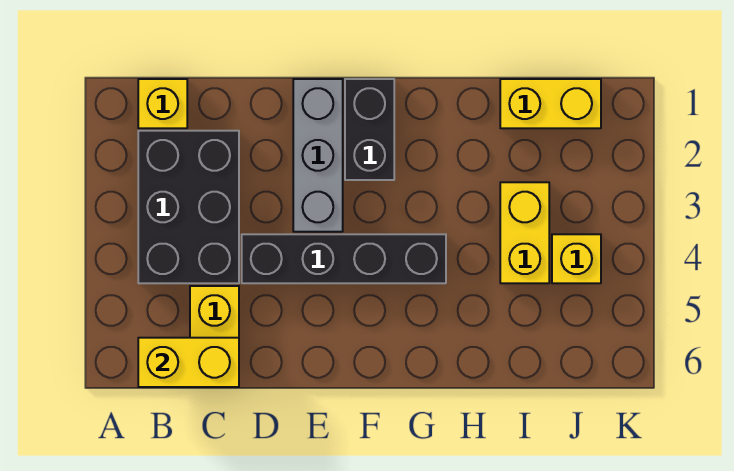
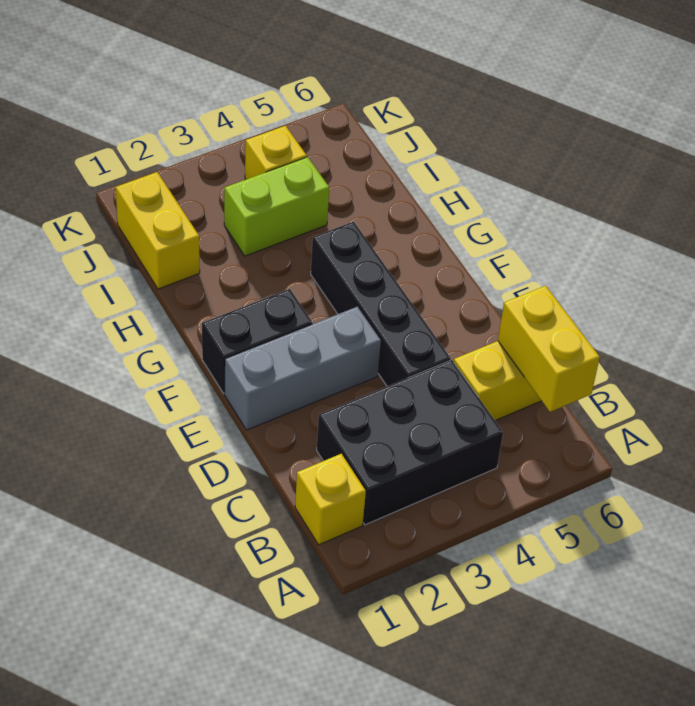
yellow brick I3:I4 level 1 -> lime brick I3:I4 level 1

